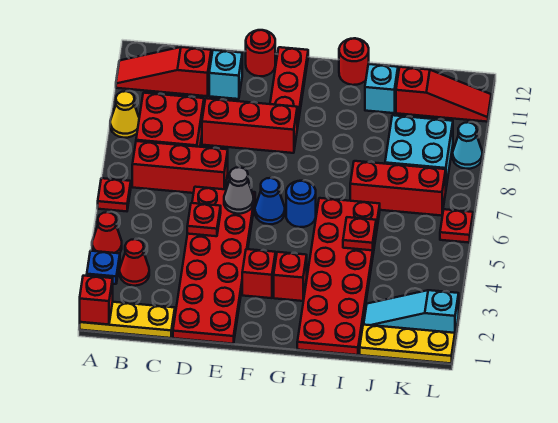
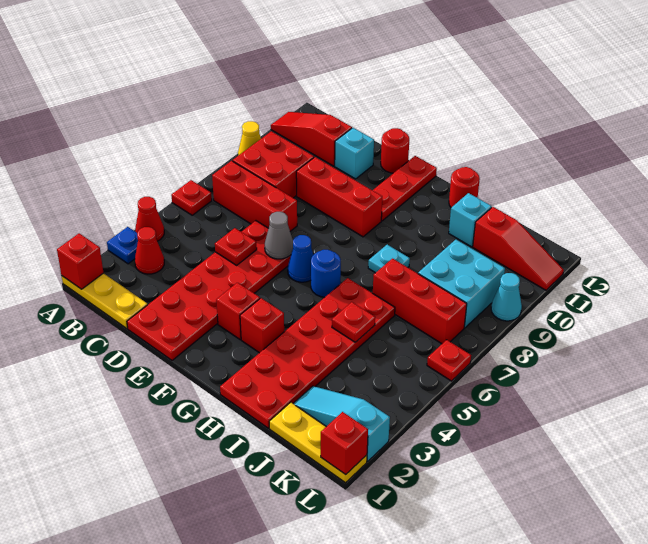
none -> cyan plate H8 level 1
none -> red brick L1 level 2

